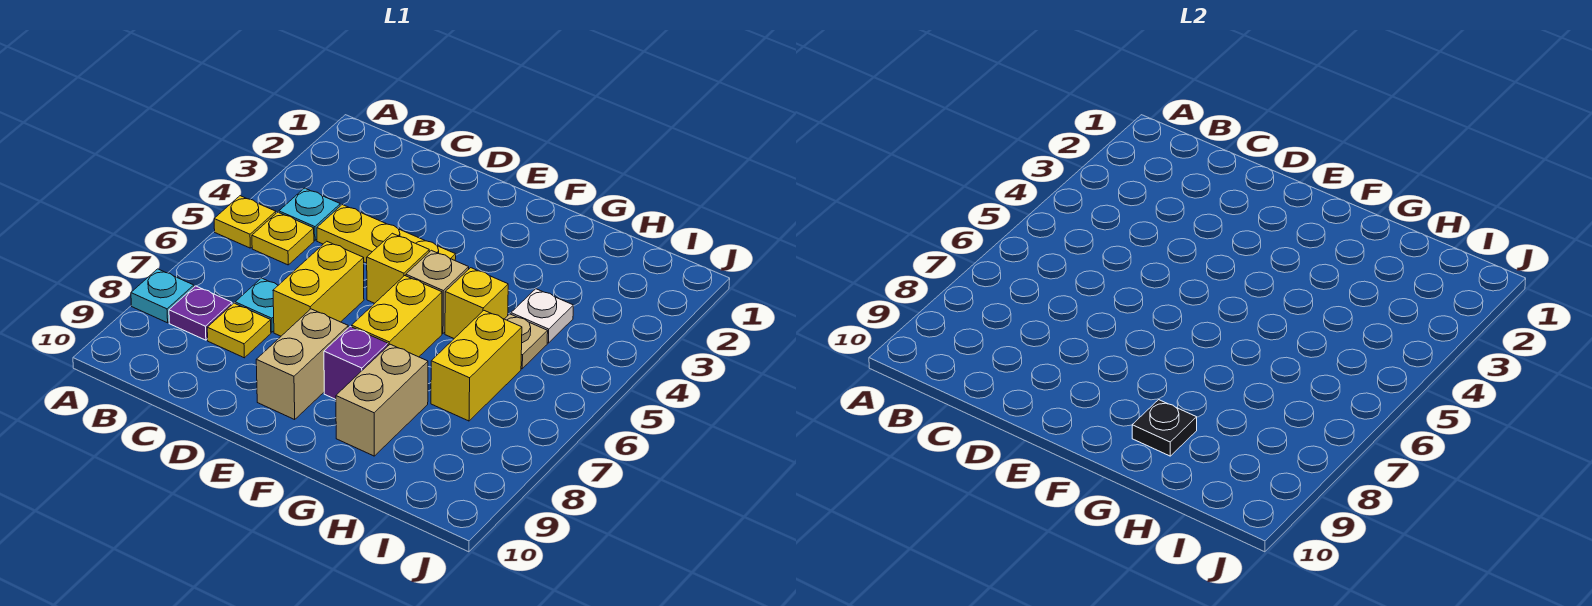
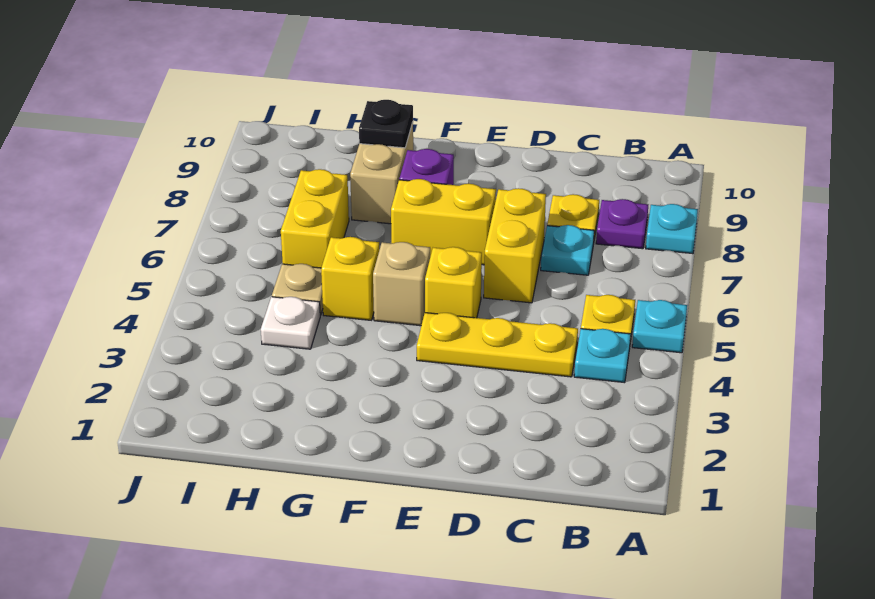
yellow plate A5 level 1 -> cyan plate A5 level 1
tan brick E8:E9 level 1 -> none
yellow brick F6:F7 level 1 -> yellow brick E7:F7 level 1

